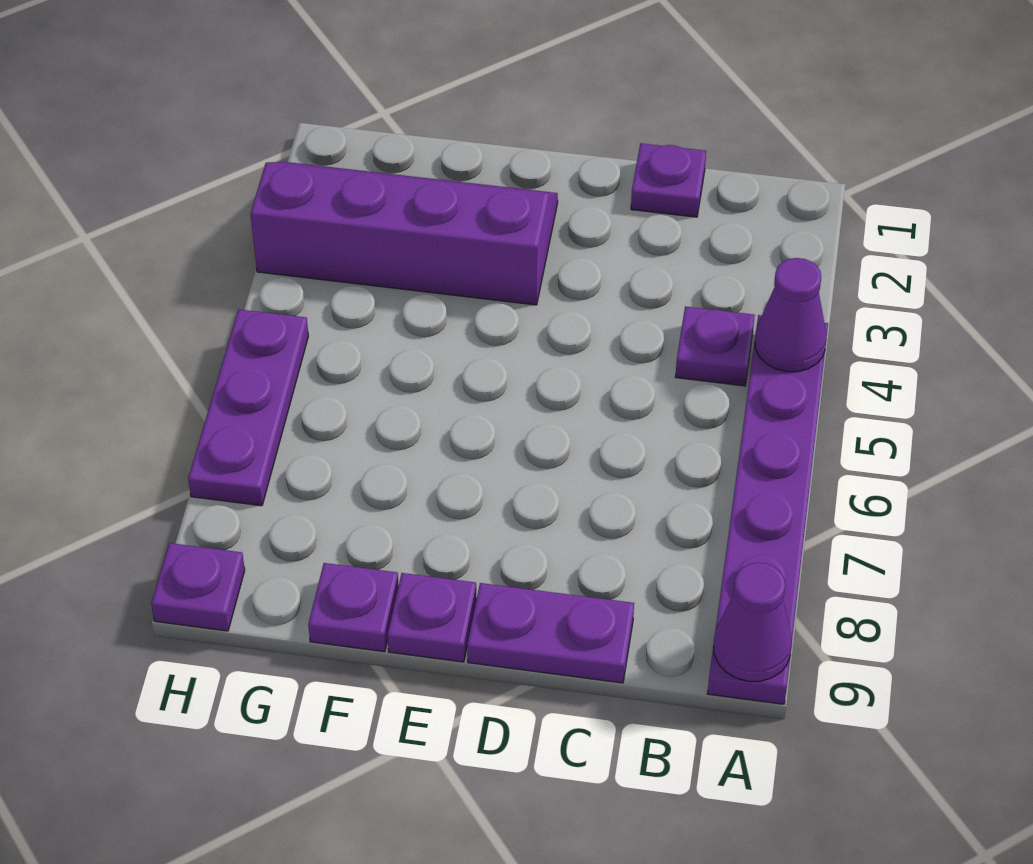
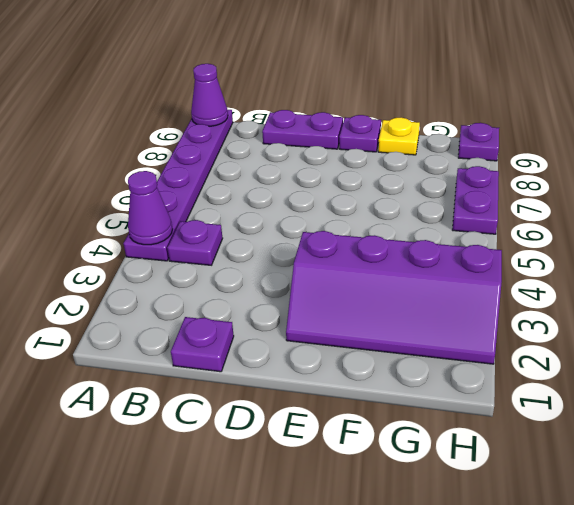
purple plate F9 level 1 -> yellow plate F9 level 1
purple plate H5:H7 level 1 -> purple plate H6:H7 level 1

